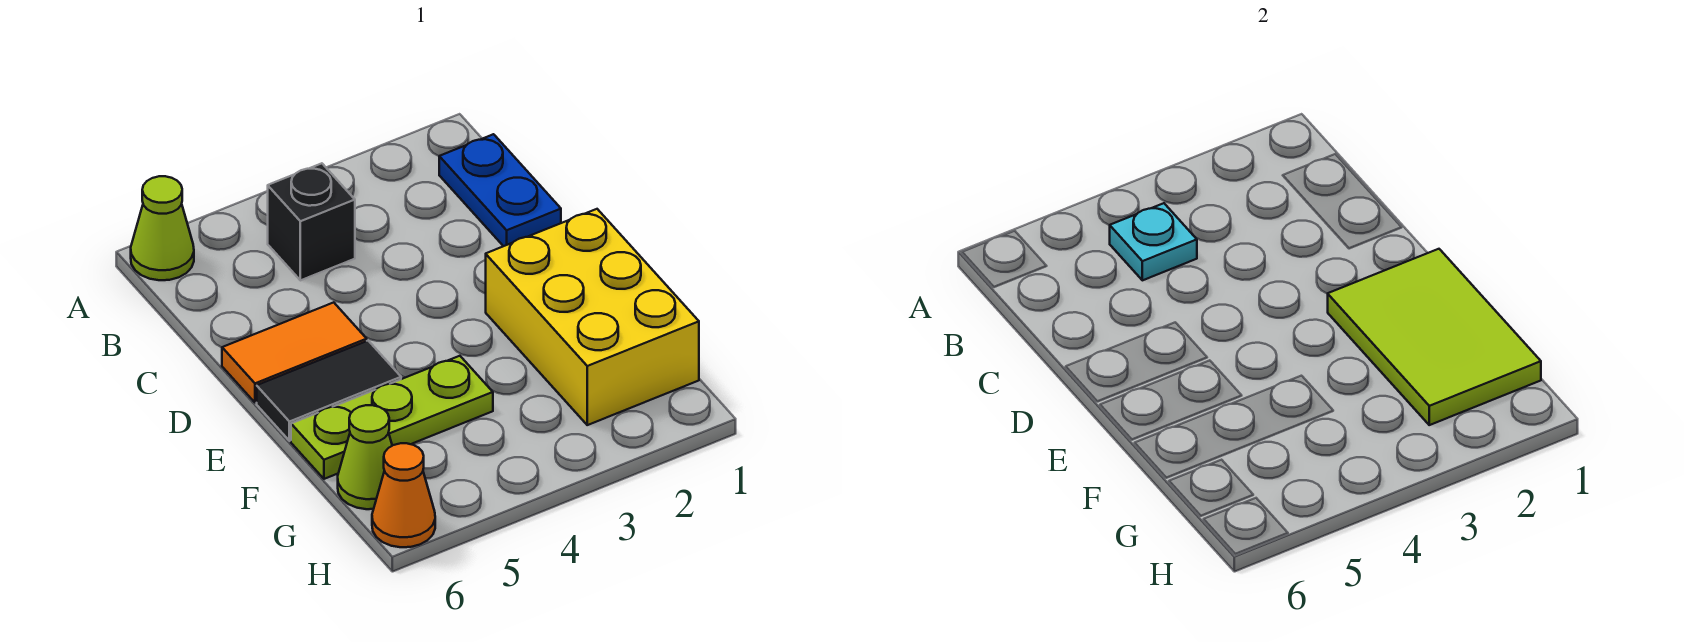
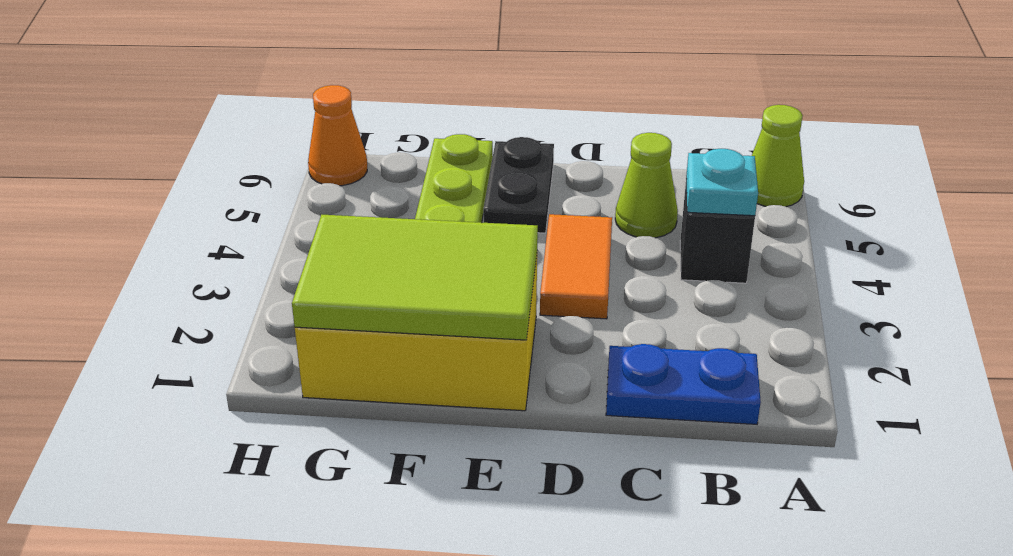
orange tile D5:D6 level 1 -> orange tile D3:D4 level 1
black tile E5:E6 level 1 -> black plate E5:E6 level 1
lime cone G6 level 1 -> lime cone C5 level 1

